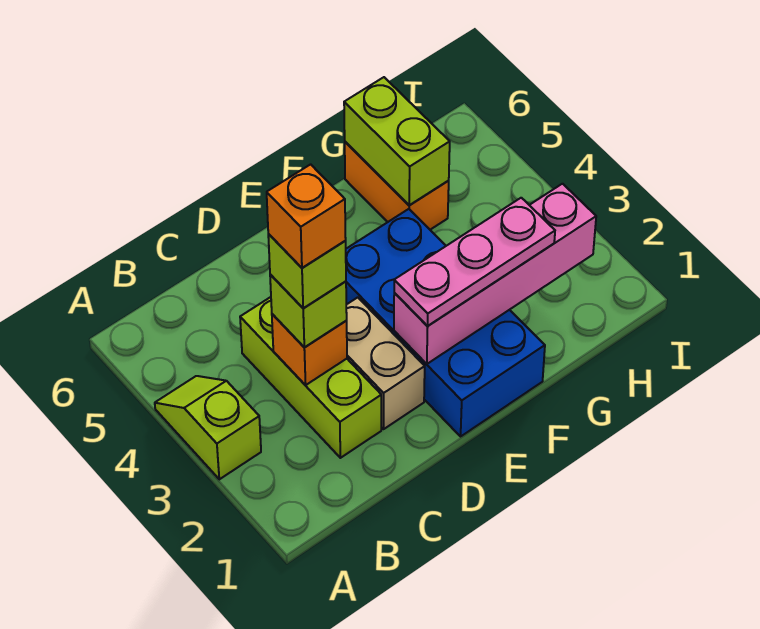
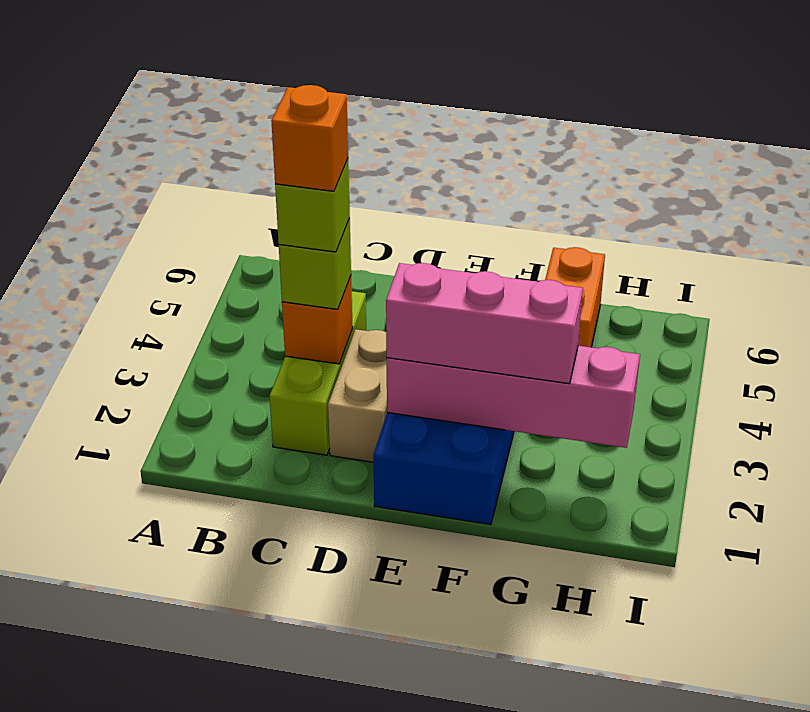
lime slope A3:A4 level 1 top 3 -> none
pink plate E2:G2 level 3 -> pink brick E2:G2 level 3
lime brick G5:G6 level 2 -> none

